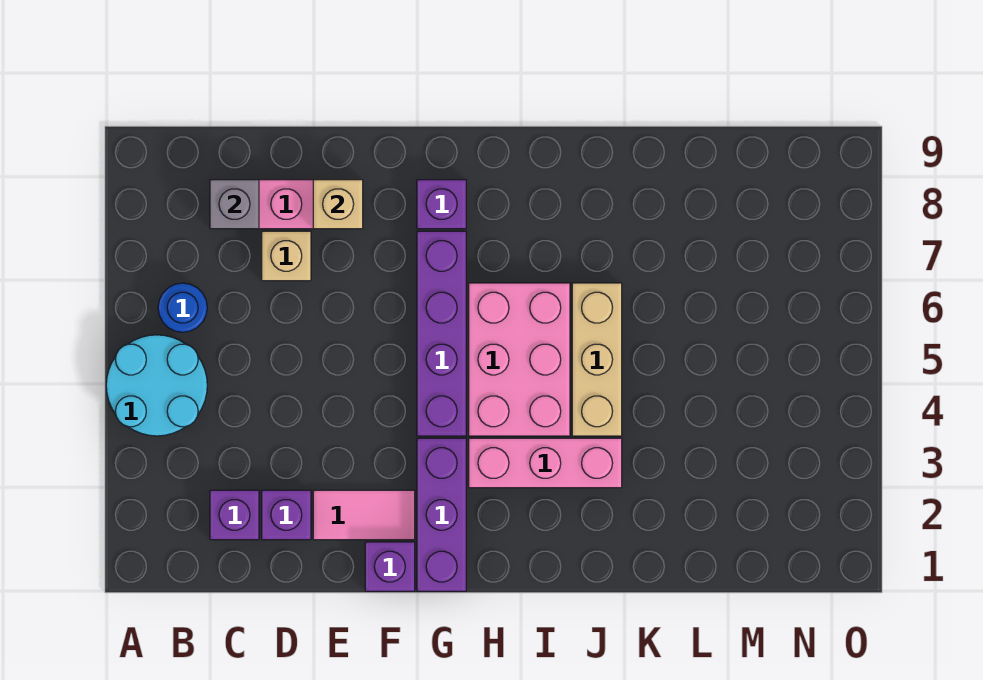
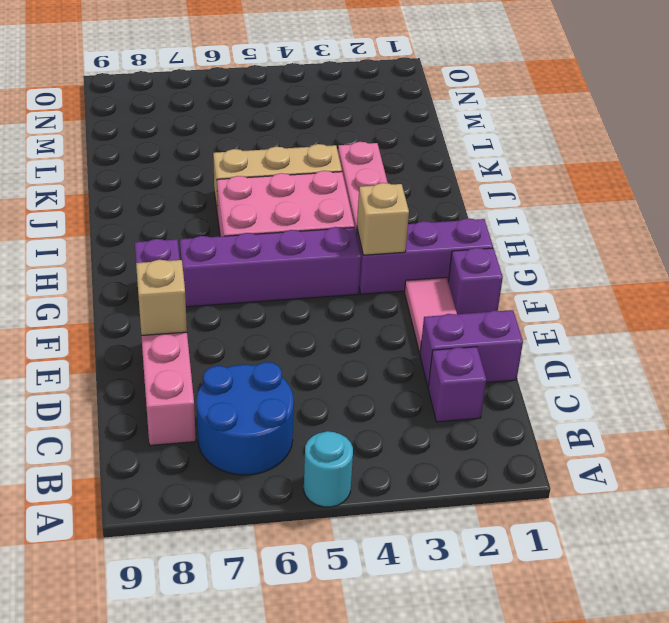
cyan round brick A4:B5 level 1 -> cyan round brick A5 level 1
blue round brick B6 level 1 -> blue round brick B6:C7 level 1
grey brick C8 level 2 -> none
purple brick D2 level 1 -> purple brick D1:D2 level 1
tan brick D7 level 1 -> tan brick G3 level 2

